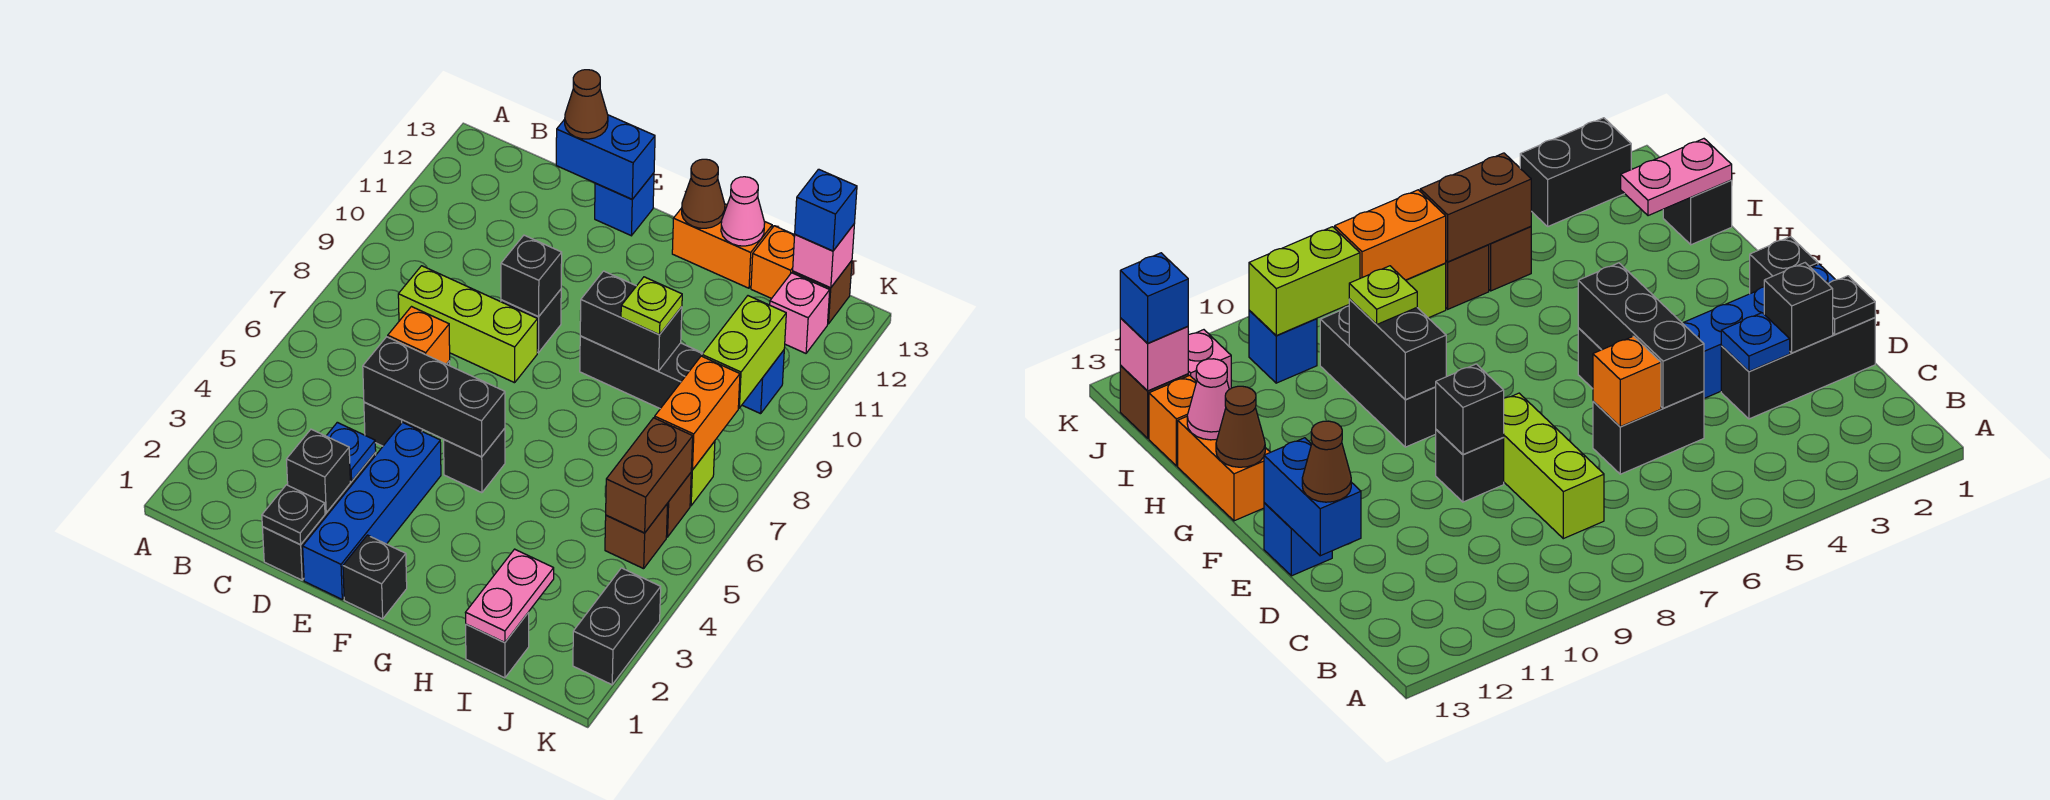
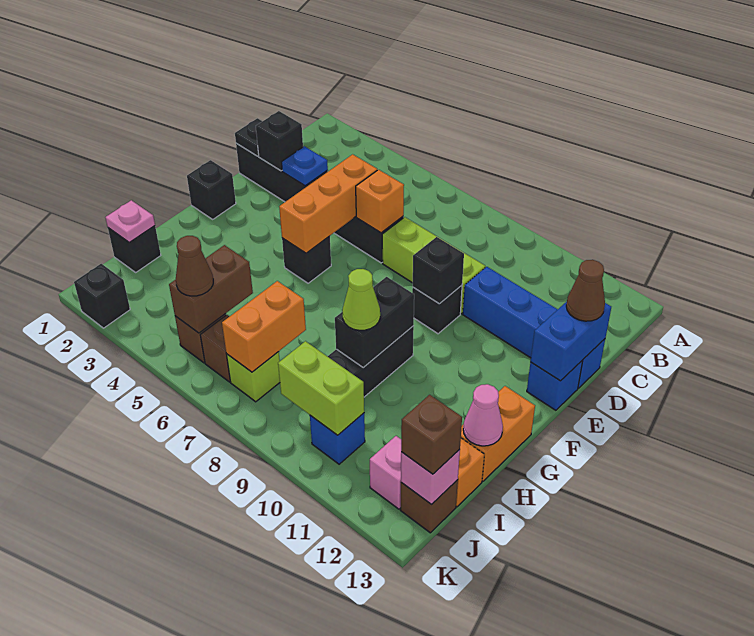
lime brick C8:E8 level 1 -> lime brick D7:D9 level 1
black brick D5:F5 level 2 -> orange brick D5:F5 level 2
blue brick E1:E4 level 1 -> blue brick D10:D13 level 1
brown cone G13 level 2 -> brown cone J5 level 3
lime plate H9 level 3 -> lime cone H9 level 3
pink plate I1:I2 level 2 -> pink plate I1 level 2
brown brick J5:J6 level 2 -> brown brick I5:J5 level 2
orange brick J7:J8 level 2 -> orange brick I7:J7 level 2
blue brick J13 level 3 -> brown brick J13 level 3
black brick K2:K3 level 1 -> black brick K2 level 1

